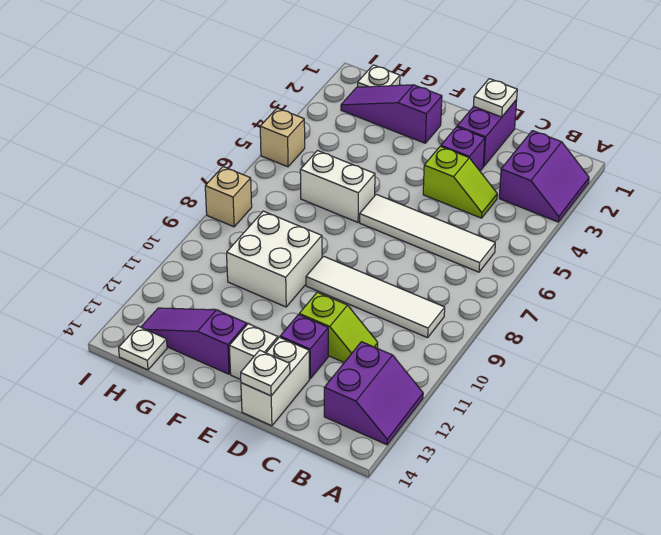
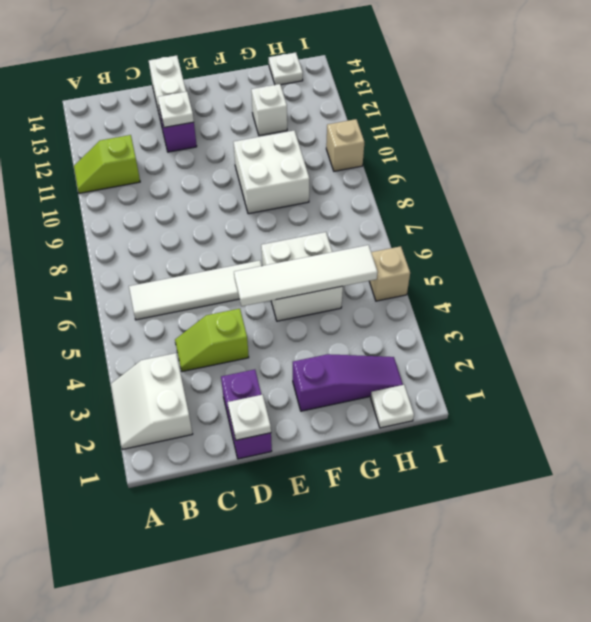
purple slope A2:B3 level 1 top B -> white slope A2:B3 level 1 top B
purple slope A12:B13 level 1 top B -> none
white tile B9:E9 level 1 -> white tile E5:H5 level 2
lime slope C11:D11 level 1 top D -> lime slope A11:B11 level 1 top B
purple brick D3 level 1 -> none
white plate D14 level 2 -> white plate D12 level 2
white brick E13 level 1 -> white brick G12 level 1
white brick F6:G6 level 1 -> white brick F5:G6 level 1
purple slope F13:H13 level 1 top F -> none
tan brick I8 level 1 -> tan brick I10 level 1

